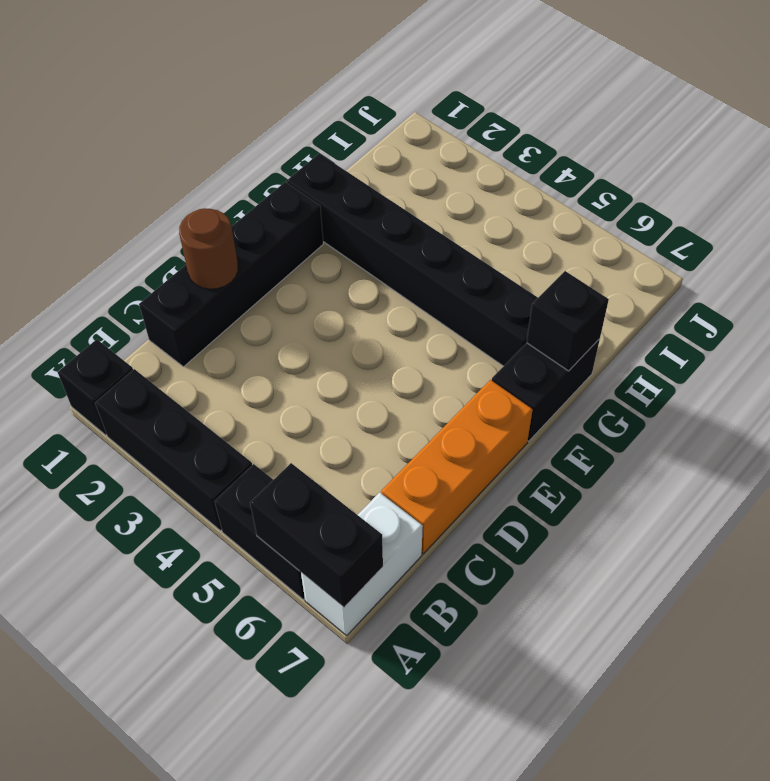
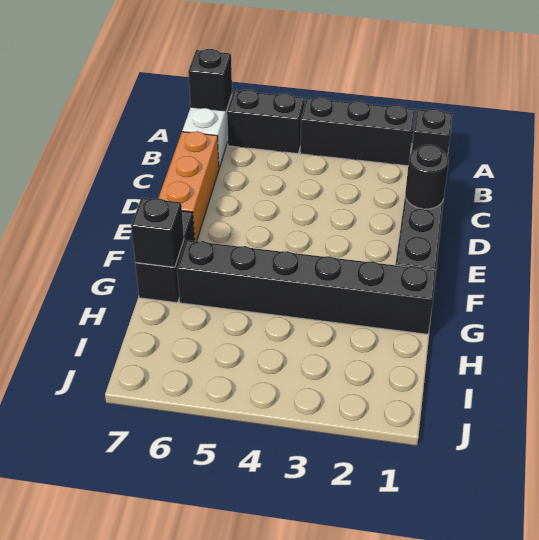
black brick A6:A7 level 2 -> black brick A7 level 2
brown round brick D1 level 2 -> black round brick D1 level 2

